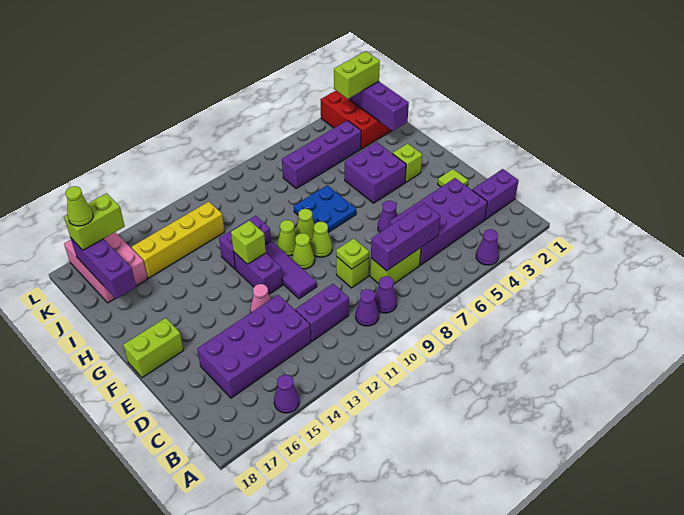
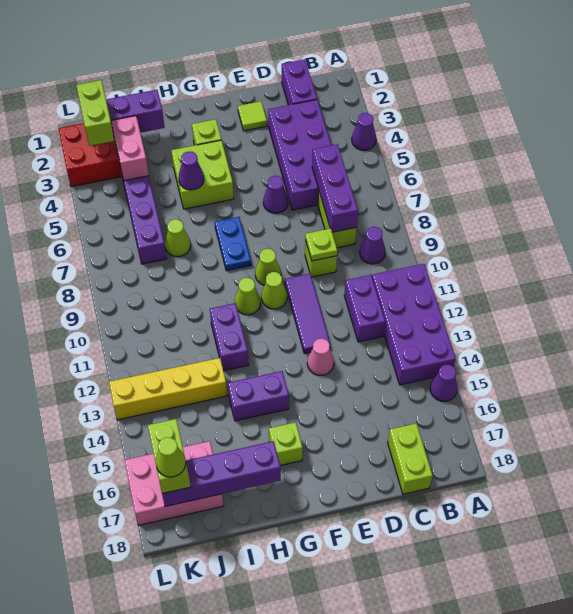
purple cone B10 level 1 -> purple cone H5 level 2
purple brick C13:D16 level 1 -> purple brick A11:B14 level 1
purple tile E11:G11 level 1 -> purple tile E10:E12 level 1
purple brick F12:G12 level 1 -> purple brick G14:H14 level 1
lime brick F17:F18 level 1 -> lime brick C17:C18 level 1
purple brick G4:H5 level 1 -> lime brick G4:H5 level 1
blue plate G7:H8 level 1 -> blue plate G7:G8 level 1
lime cone G9 level 1 -> lime cone I7 level 1
lime brick G12 level 2 -> lime brick G16 level 1
purple brick I17:K17 level 2 -> purple brick H17:K17 level 2
none -> pink brick J3:J4 level 2
yellow brick J12:J15 level 1 -> yellow brick I13:L13 level 1

